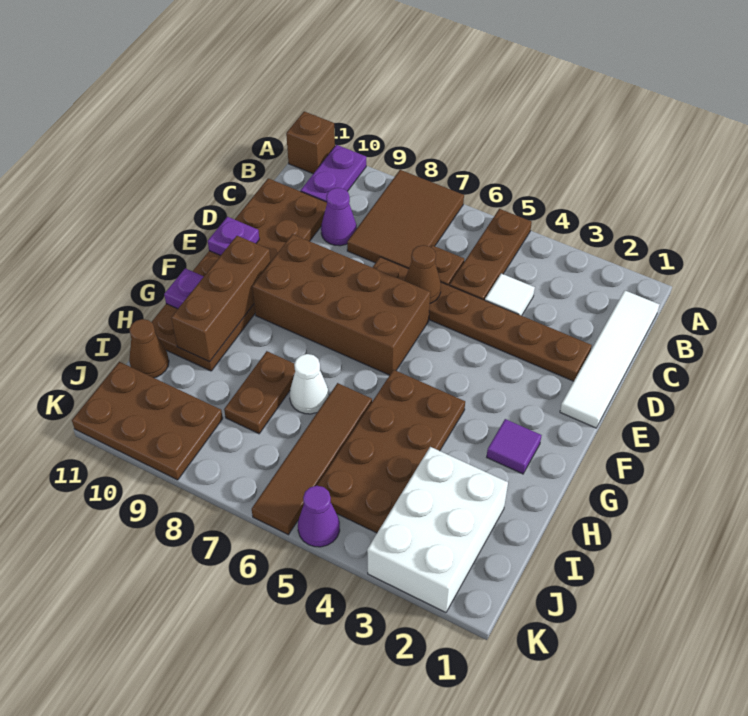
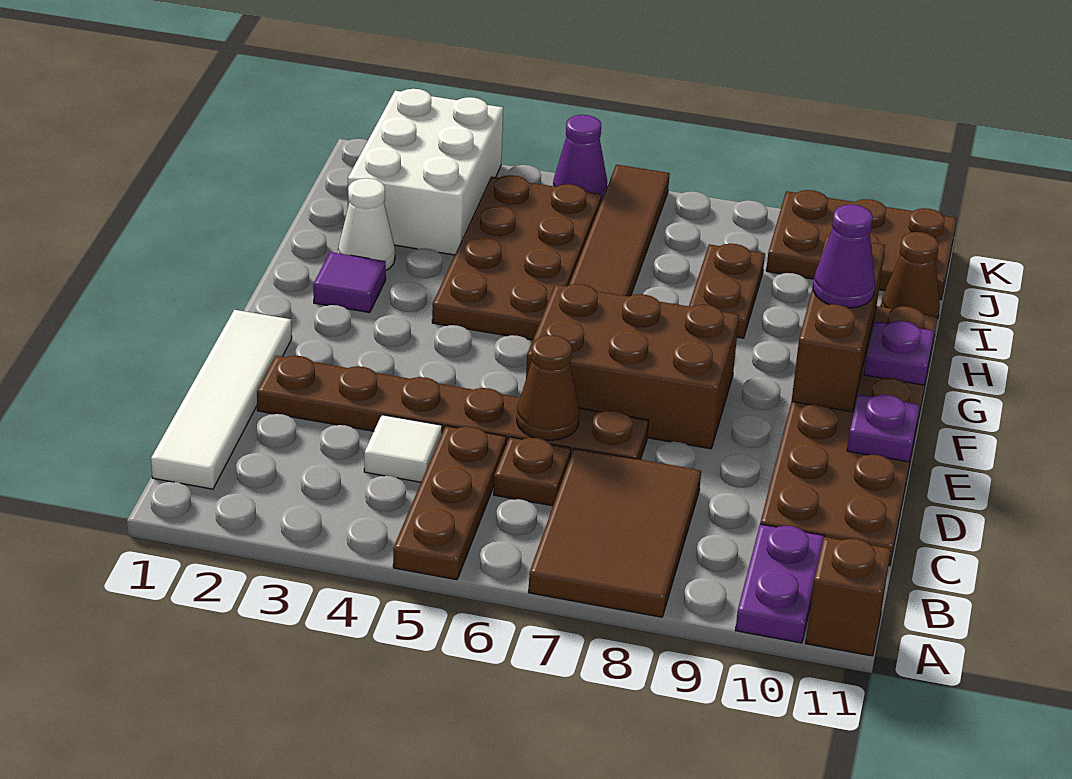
purple cone C9 level 1 -> purple cone G10 level 3
brown brick E6:F9 level 1 -> brown brick E6:F8 level 1
white cone H7 level 1 -> white cone H2 level 1

